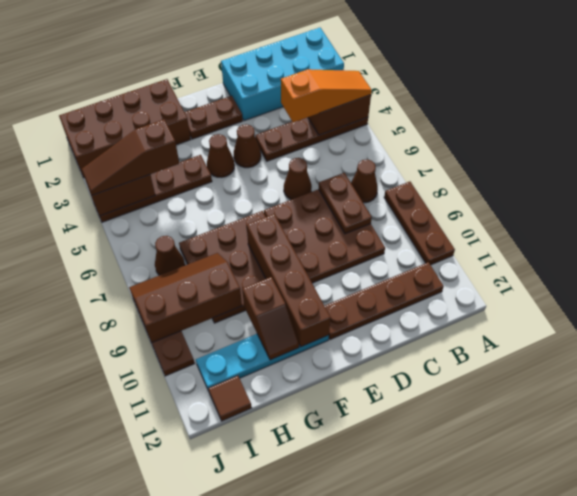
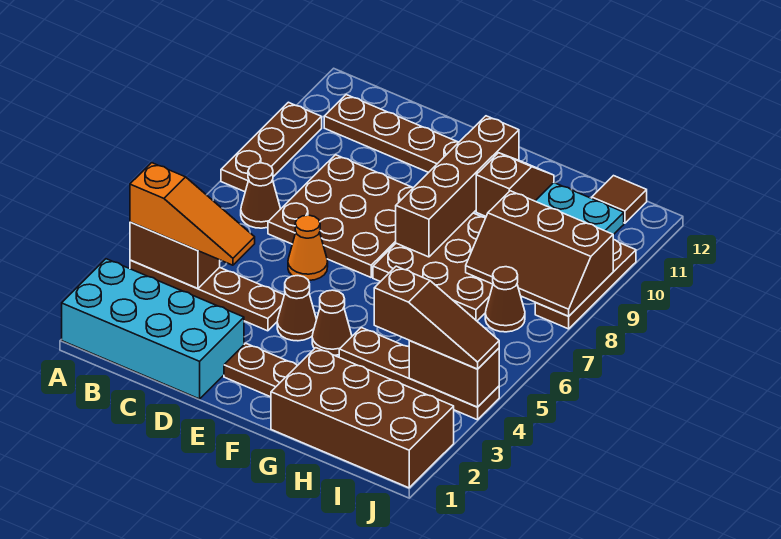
orange slope A4:C4 level 3 top C -> orange slope A4:C4 level 3 top A
brown plate C7:C8 level 2 -> none
brown cone D6 level 1 -> orange cone D6 level 1

